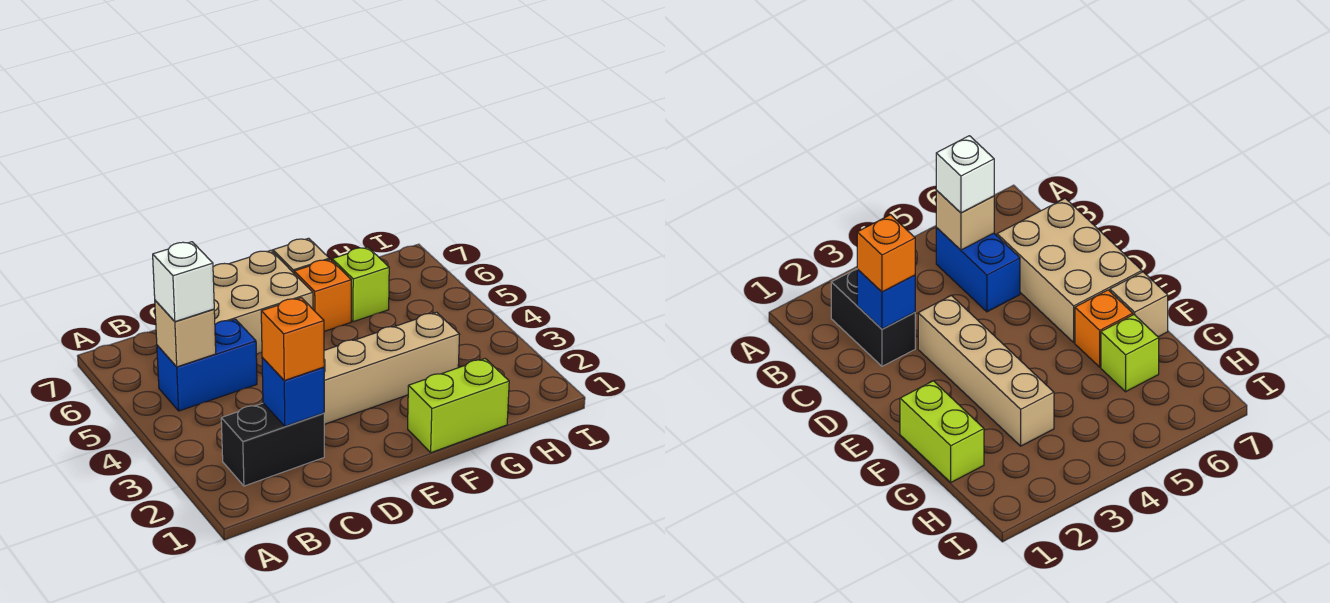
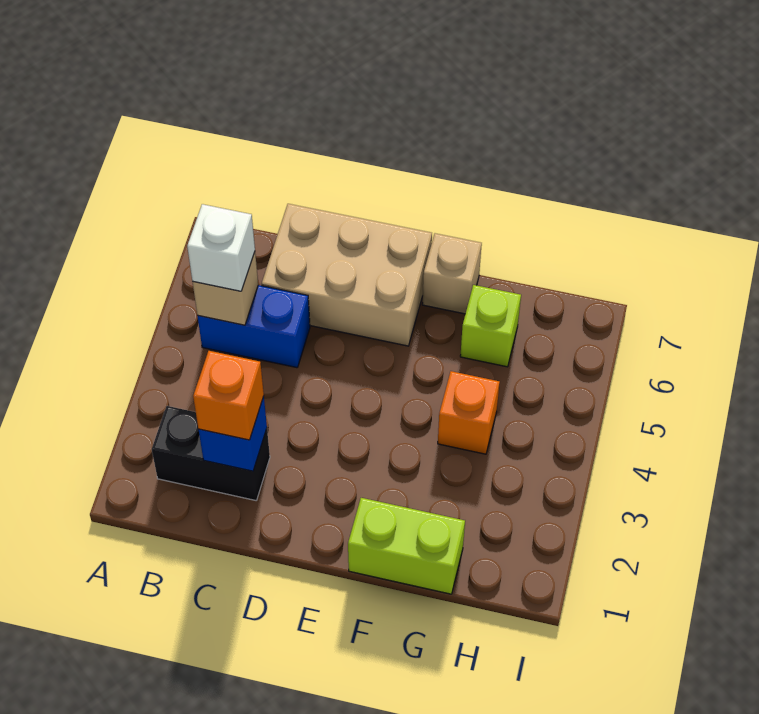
tan brick D3:G3 level 1 -> none
orange brick F6 level 1 -> orange brick G4 level 1

